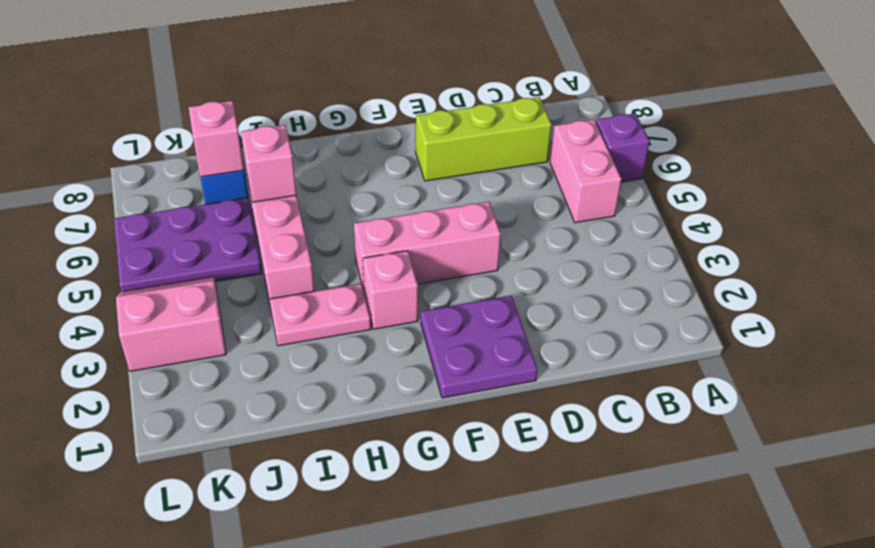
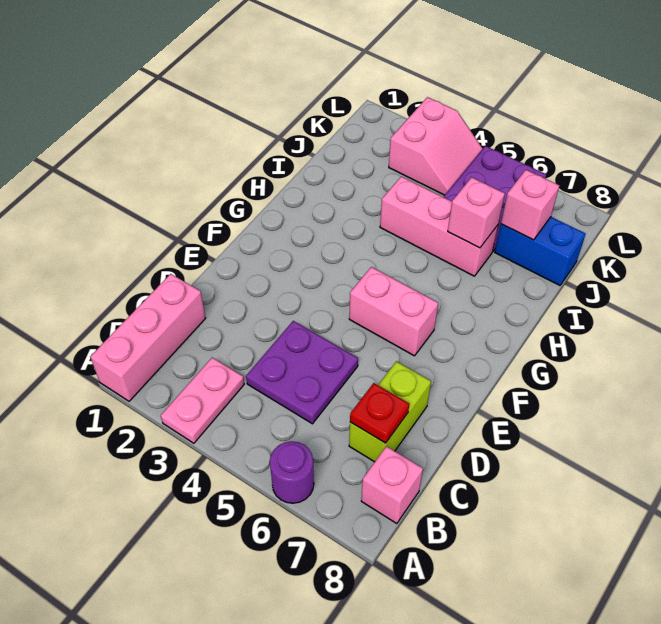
purple brick A6 level 1 -> purple round brick A6 level 1
pink brick B5:B6 level 1 -> pink brick F5:F6 level 1
lime brick C7:E7 level 1 -> lime brick C7:D7 level 1
none -> red plate C7 level 2
purple plate E1:F2 level 1 -> purple plate C4:D5 level 1
pink brick E4:G4 level 1 -> pink brick A1:C1 level 1
pink brick G3 level 1 -> pink brick B8 level 1
pink plate H3:I3 level 1 -> pink plate A3:B3 level 1

